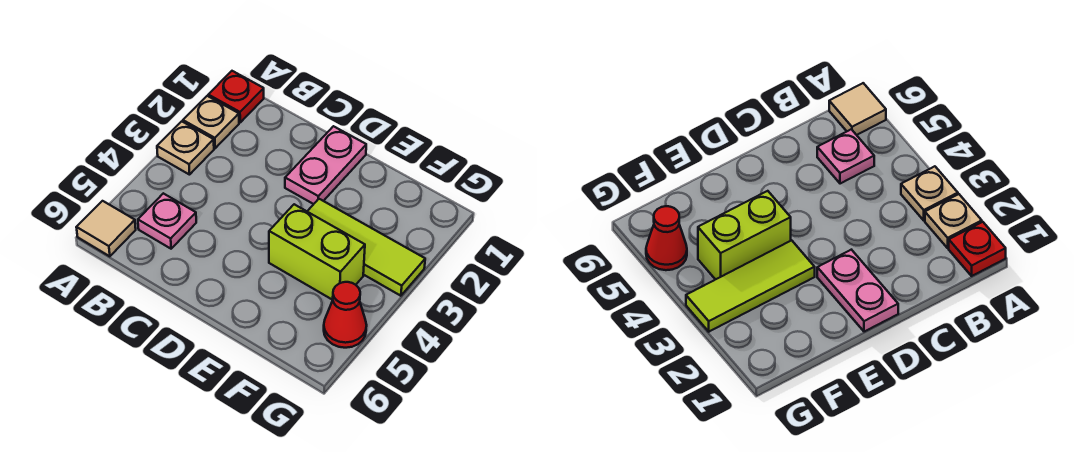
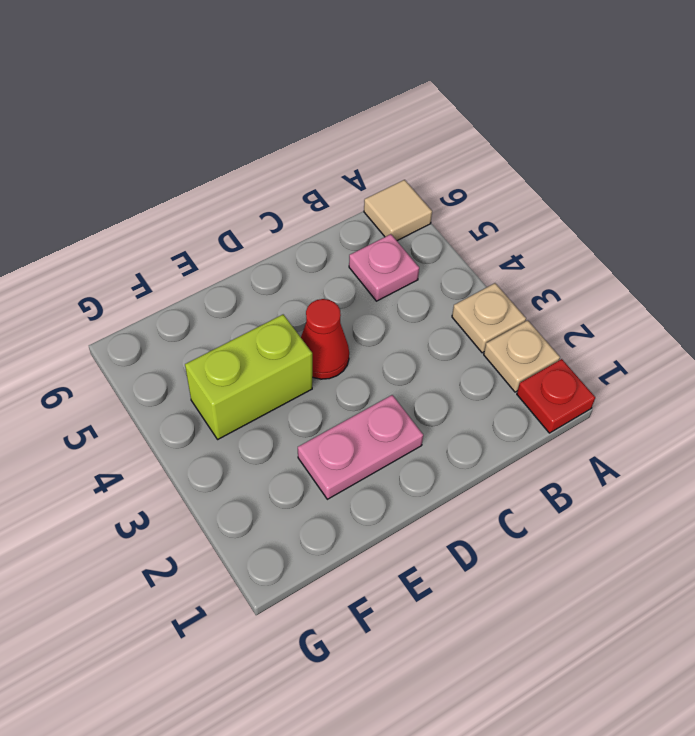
pink plate D1:D2 level 1 -> pink plate D2:E2 level 1
lime tile E3:G3 level 1 -> none
red cone G5 level 1 -> red cone D4 level 1

